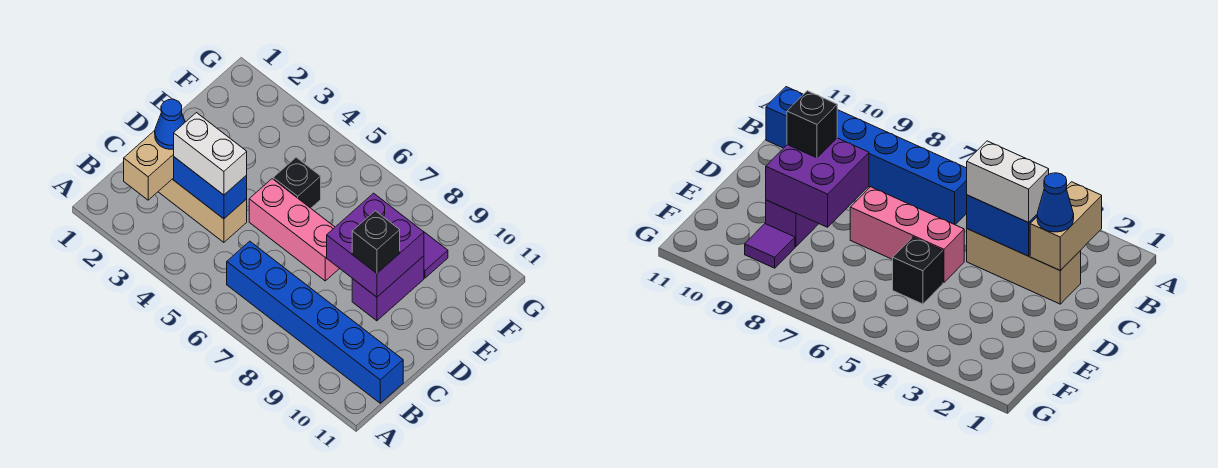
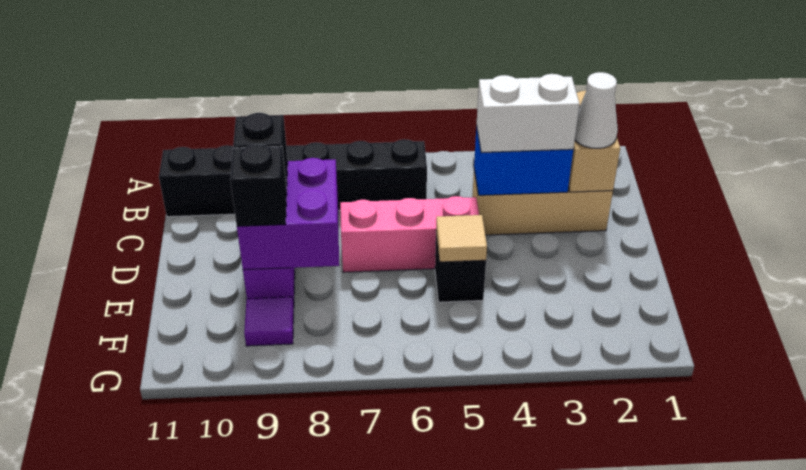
blue brick B6:B11 level 1 -> black brick B6:B11 level 1
blue cone C2 level 3 -> white cone C2 level 3
none -> tan tile E5 level 2
none -> black brick E9 level 3

